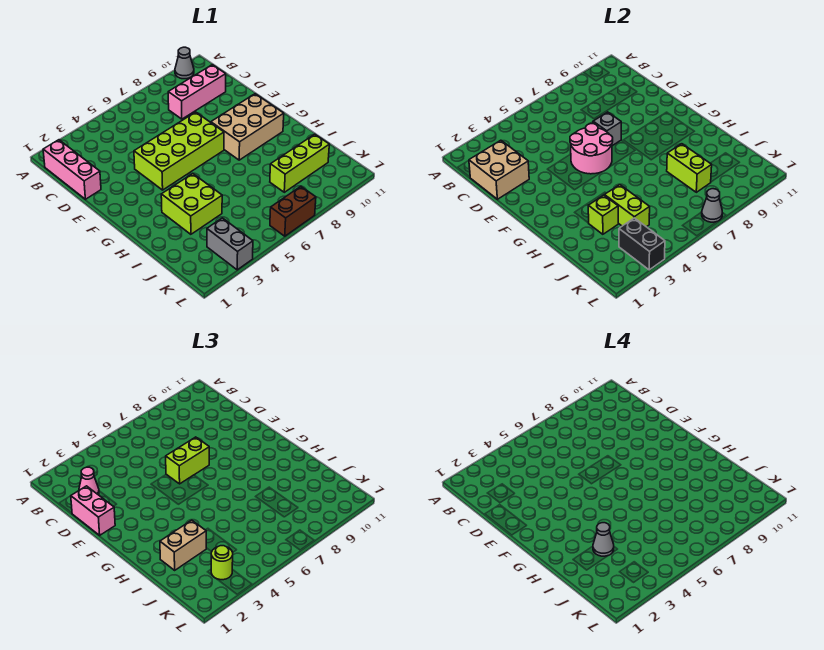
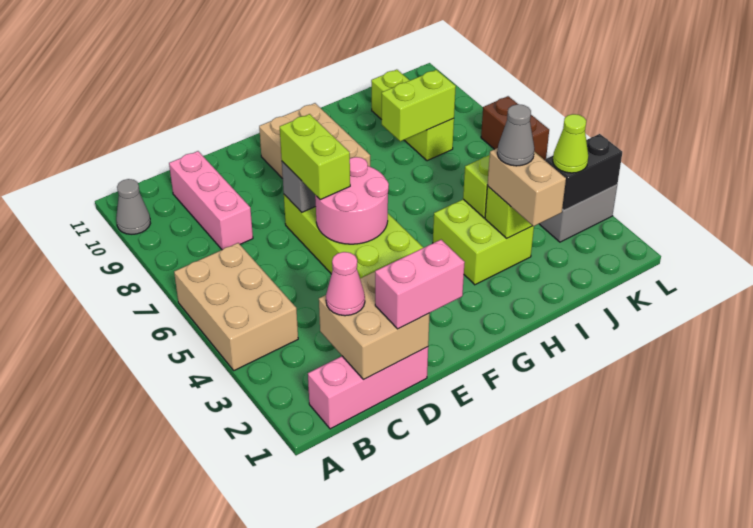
none -> tan brick A4:B6 level 1
lime round brick K3 level 3 -> lime cone K3 level 3
grey cone L7 level 2 -> none

